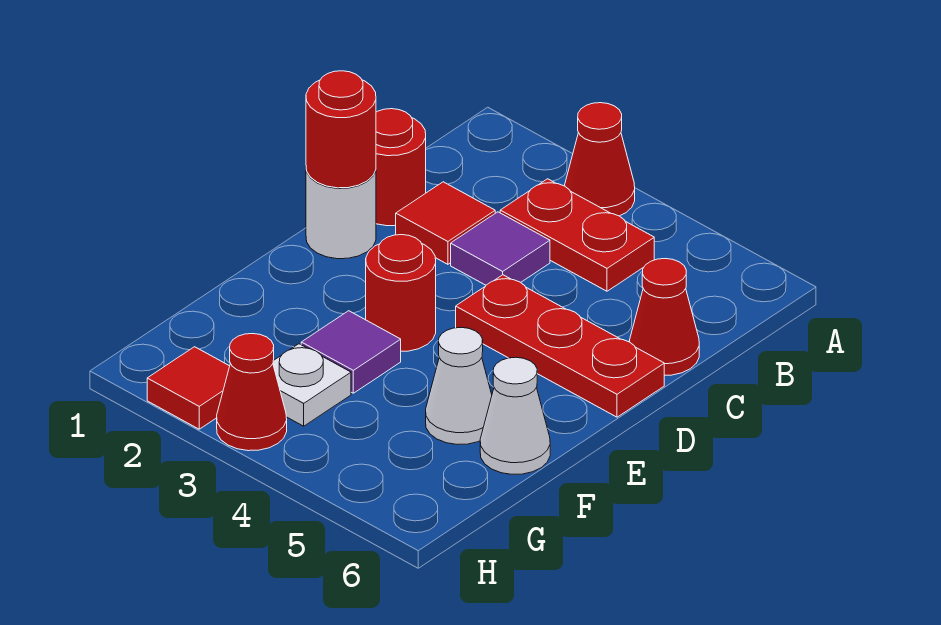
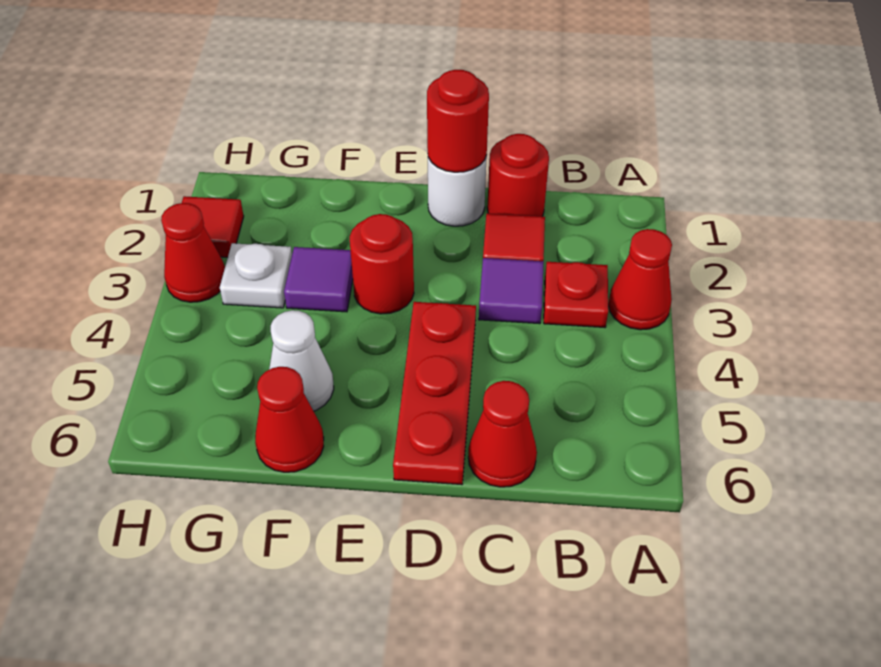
red plate B3:B4 level 1 -> red plate B3 level 1
white cone F6 level 1 -> red cone F6 level 1

